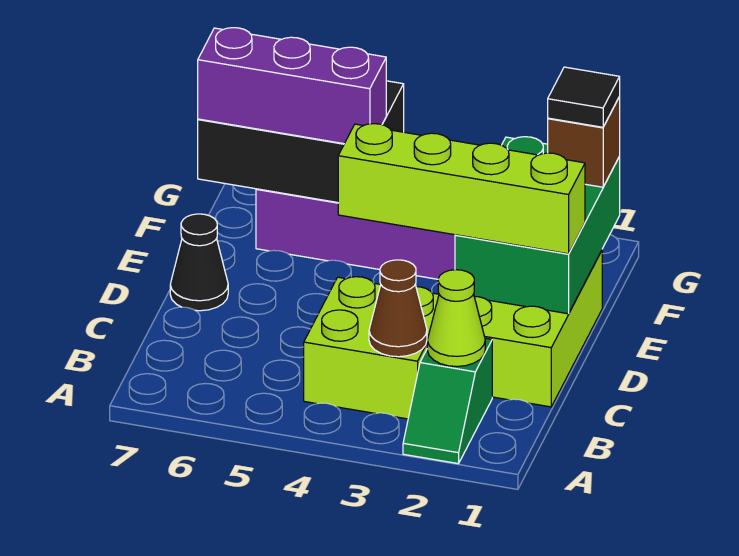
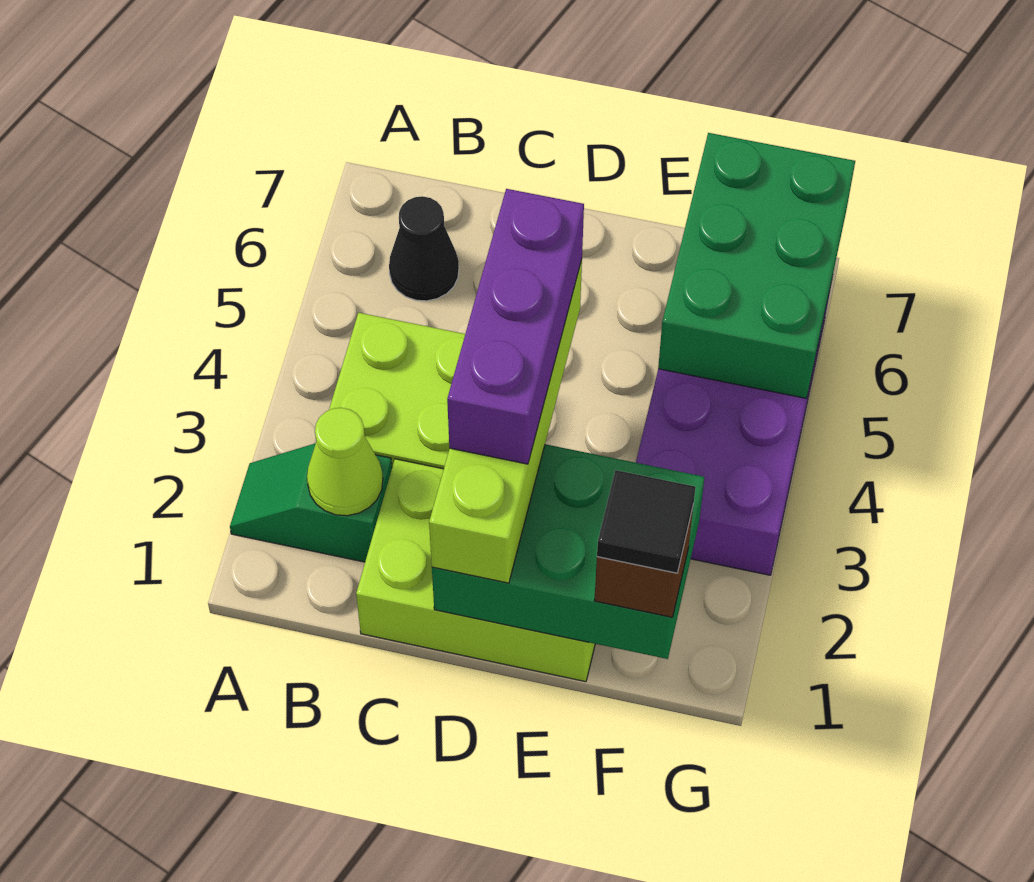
brown cone B3 level 2 -> none
black cone D7 level 1 -> black cone B6 level 1
black brick F5:G7 level 2 -> green brick F5:G7 level 2
purple brick F5:F7 level 3 -> purple brick D2:D4 level 4

